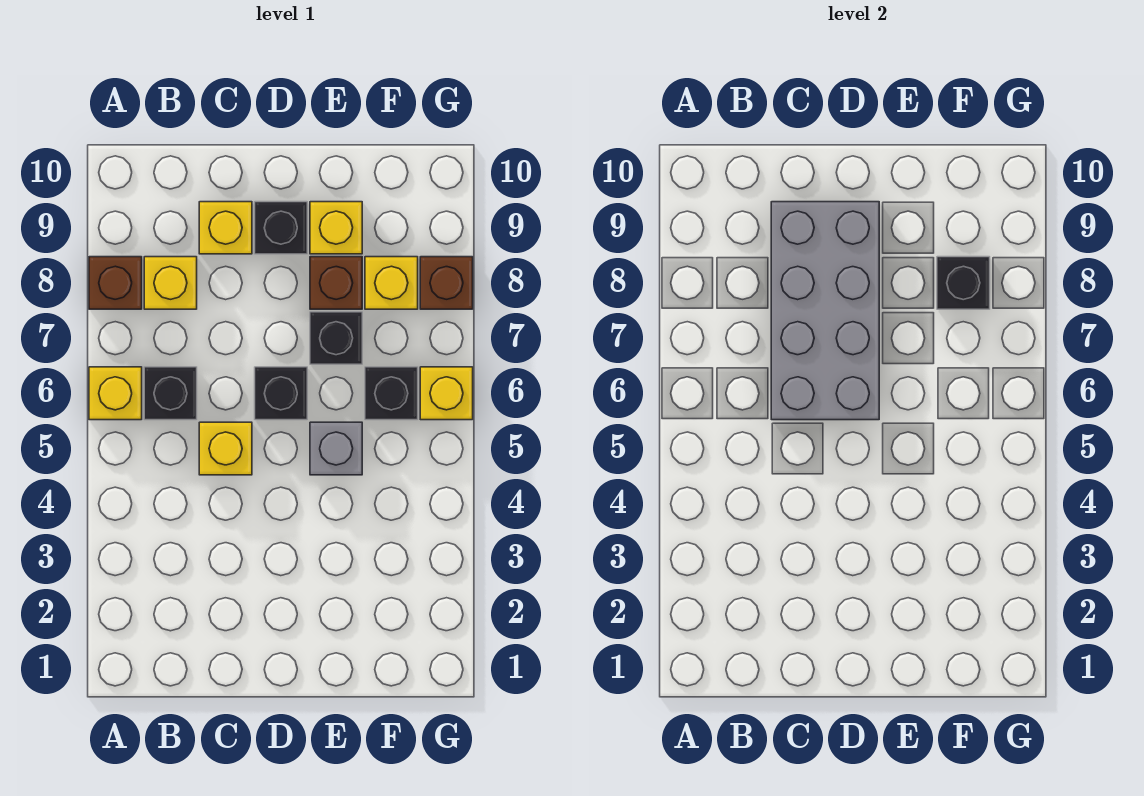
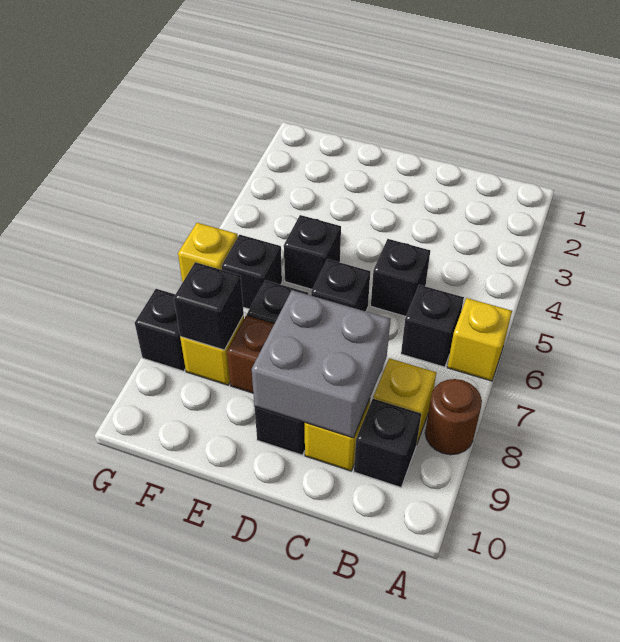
brown brick A8 level 1 -> brown round brick A8 level 1
none -> black brick B9 level 1
yellow brick C5 level 1 -> black brick C5 level 1
grey brick C6:D9 level 2 -> grey brick C8:D9 level 2
grey brick E5 level 1 -> black brick E5 level 1
yellow brick E9 level 1 -> none
brown brick G8 level 1 -> black brick G8 level 1

